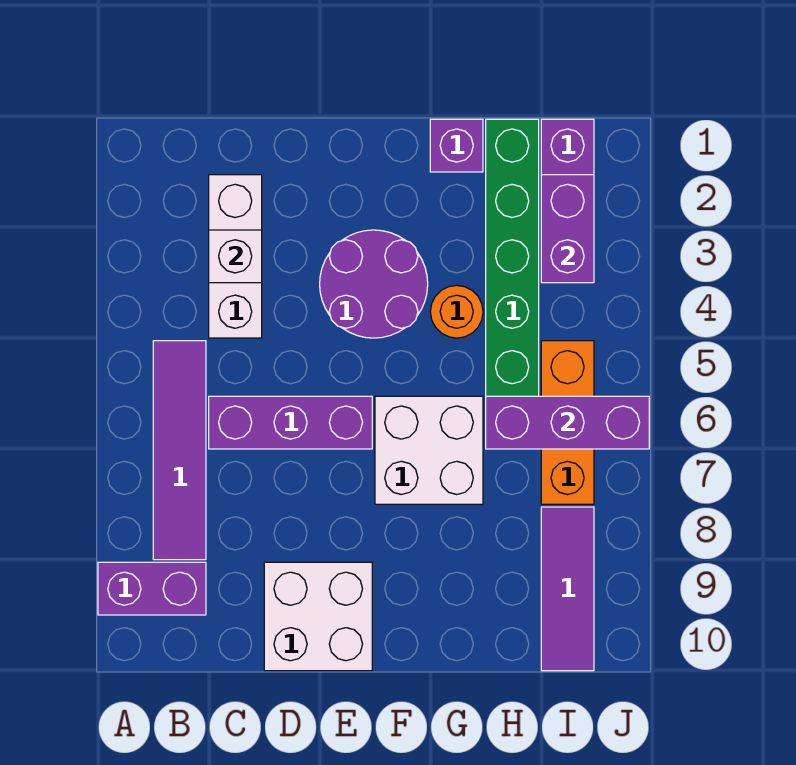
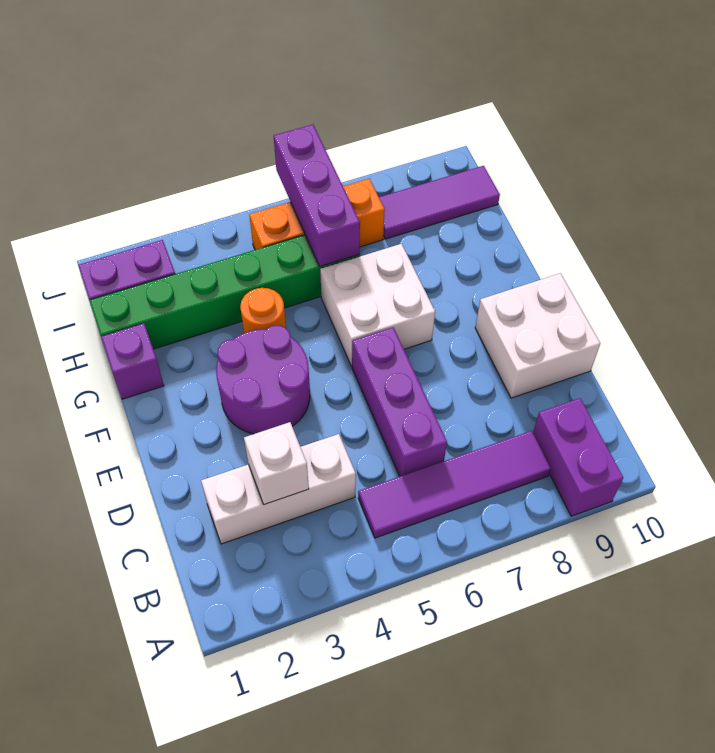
purple brick I2:I3 level 2 -> none

